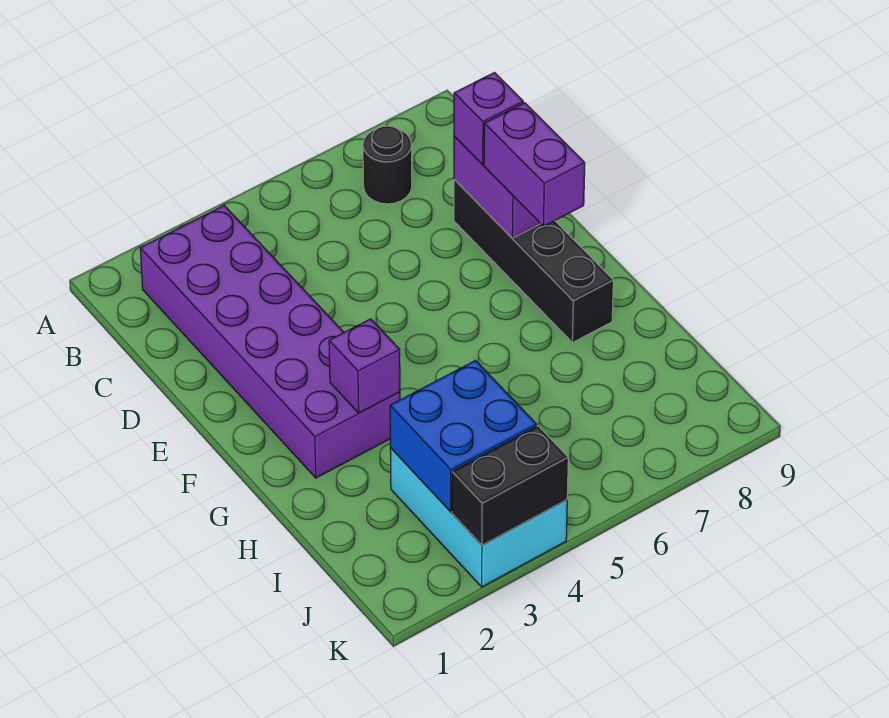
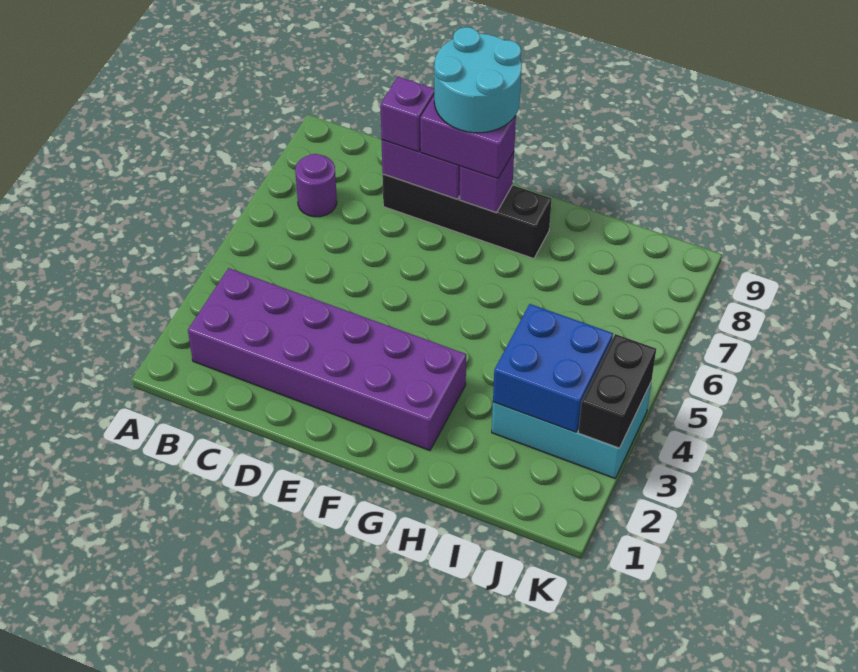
black round brick B7 level 1 -> purple round brick B7 level 1
none -> cyan round brick E8:F9 level 4
purple brick G3 level 2 -> purple brick F8 level 2

